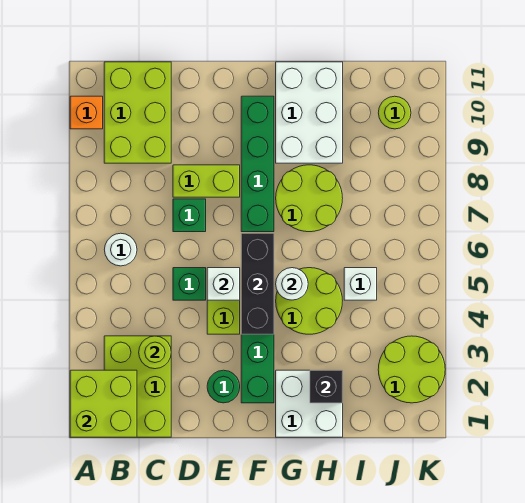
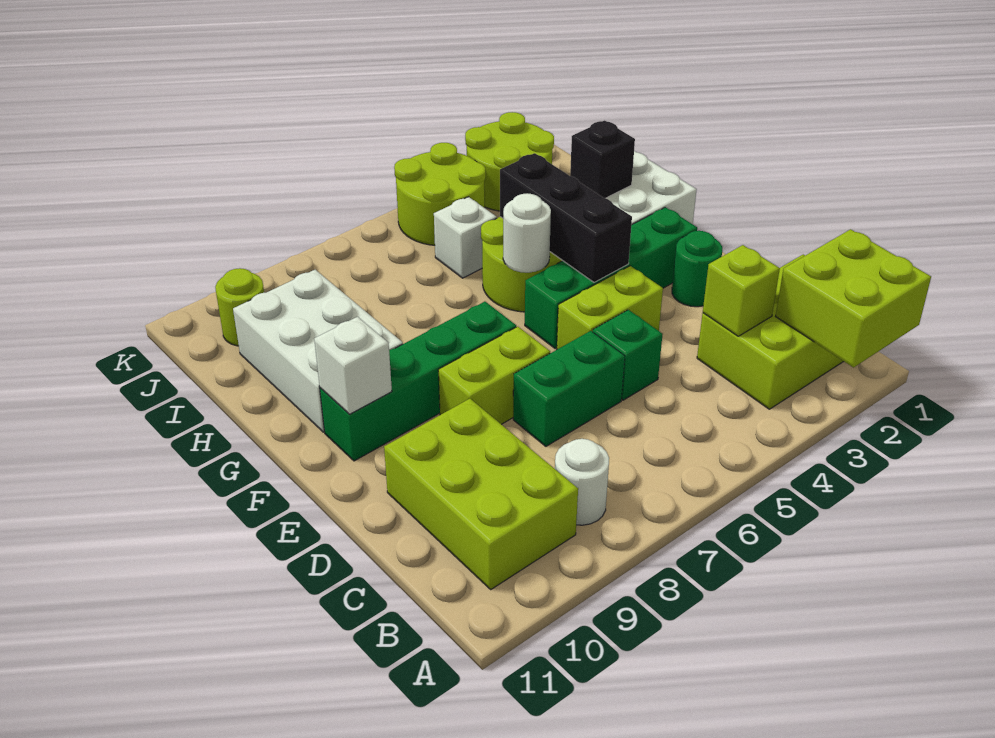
orange brick A10 level 1 -> none
white round brick B6 level 1 -> white round brick B8 level 1
lime brick B9:C11 level 1 -> lime brick B9:D10 level 1
lime round brick C3 level 2 -> lime brick C3 level 2
green brick D7 level 1 -> green brick D6:D7 level 1
lime brick D8:E8 level 1 -> lime brick E7:E8 level 1
white brick E5 level 2 -> white brick F10 level 2
black brick F4:F6 level 2 -> black brick F4:H4 level 2
lime round brick G7:H8 level 1 -> lime round brick J4:K5 level 1
white brick G9:H11 level 1 -> white brick G9:I10 level 1

